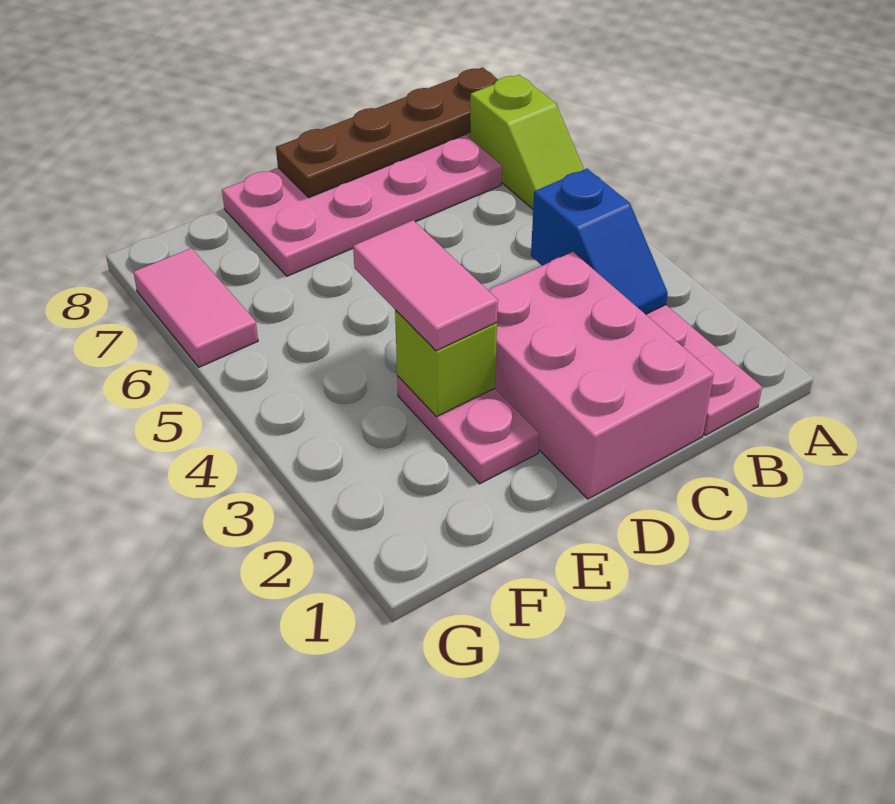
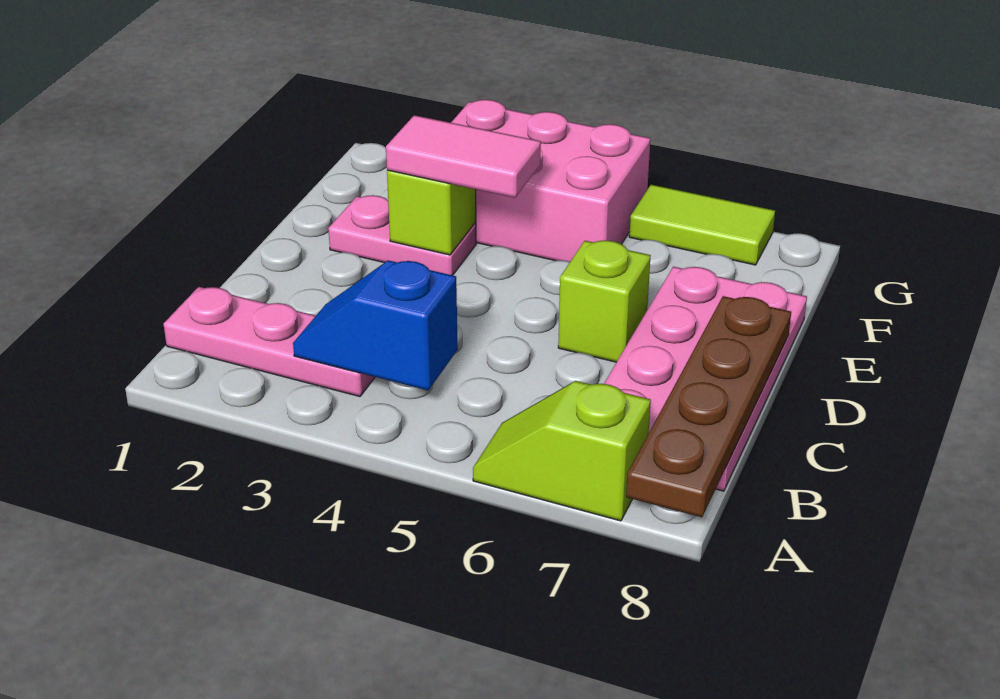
pink brick C1:D3 level 1 -> pink brick F3:G5 level 1
none -> lime brick D6 level 1
pink tile G6:G7 level 1 -> lime tile G6:G7 level 1

